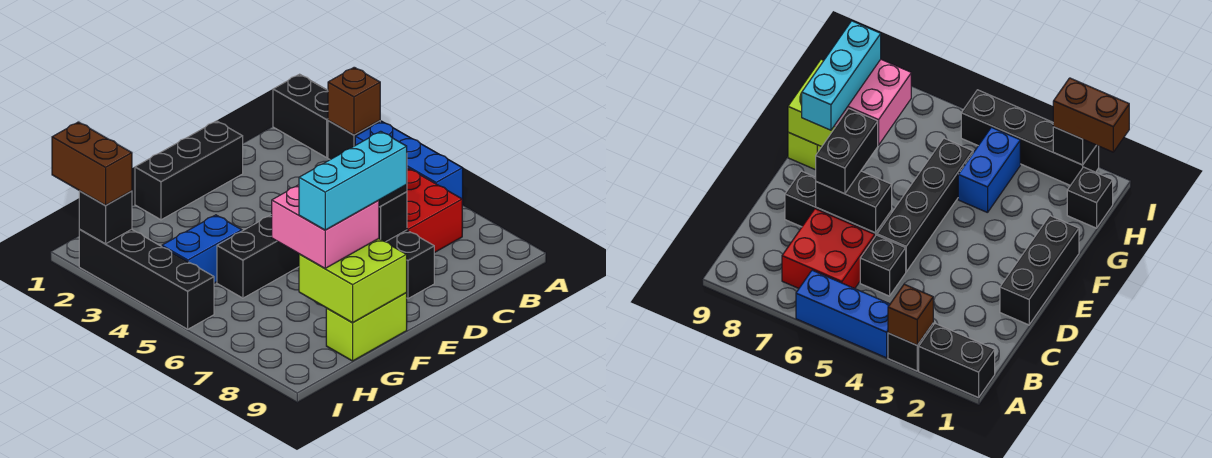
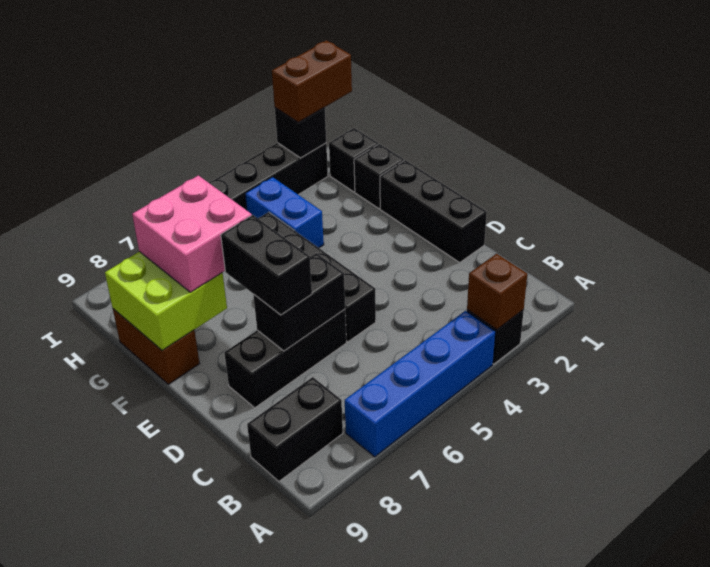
black brick A1:A2 level 1 -> black brick B8:B9 level 1
blue brick A4:A6 level 1 -> blue brick A4:A7 level 1
red brick B6:C7 level 1 -> none
black brick C5 level 1 -> black brick G1 level 1
cyan brick E8:G8 level 4 -> none
lime brick F9:G9 level 1 -> brown brick F9:G9 level 1

